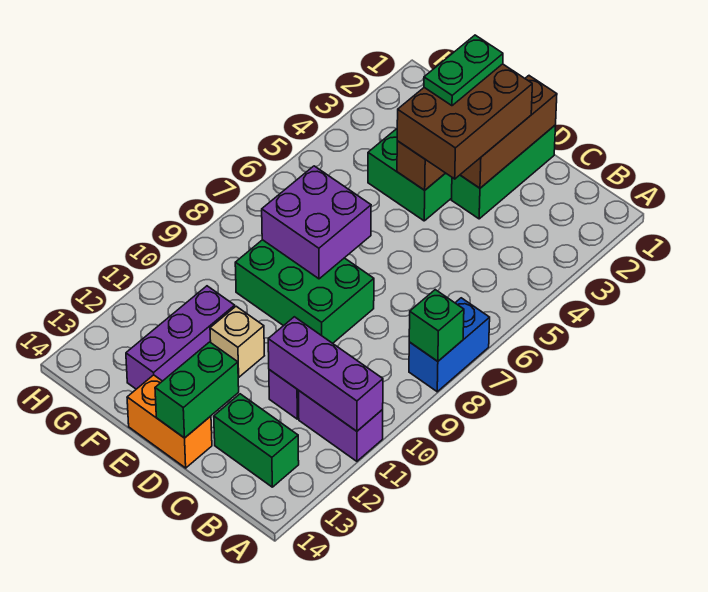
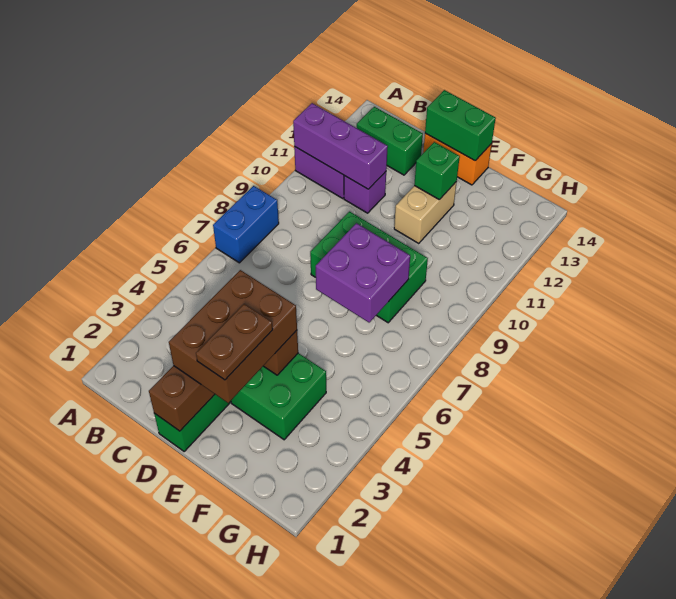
green brick A8 level 2 -> green brick E12 level 2
green brick D13:D14 level 2 -> green brick D14:E14 level 2
green plate E2:E3 level 4 -> brown plate E2:E3 level 4
tan brick E11 level 1 -> tan brick E11:E12 level 1
purple brick F11:F13 level 1 -> none

